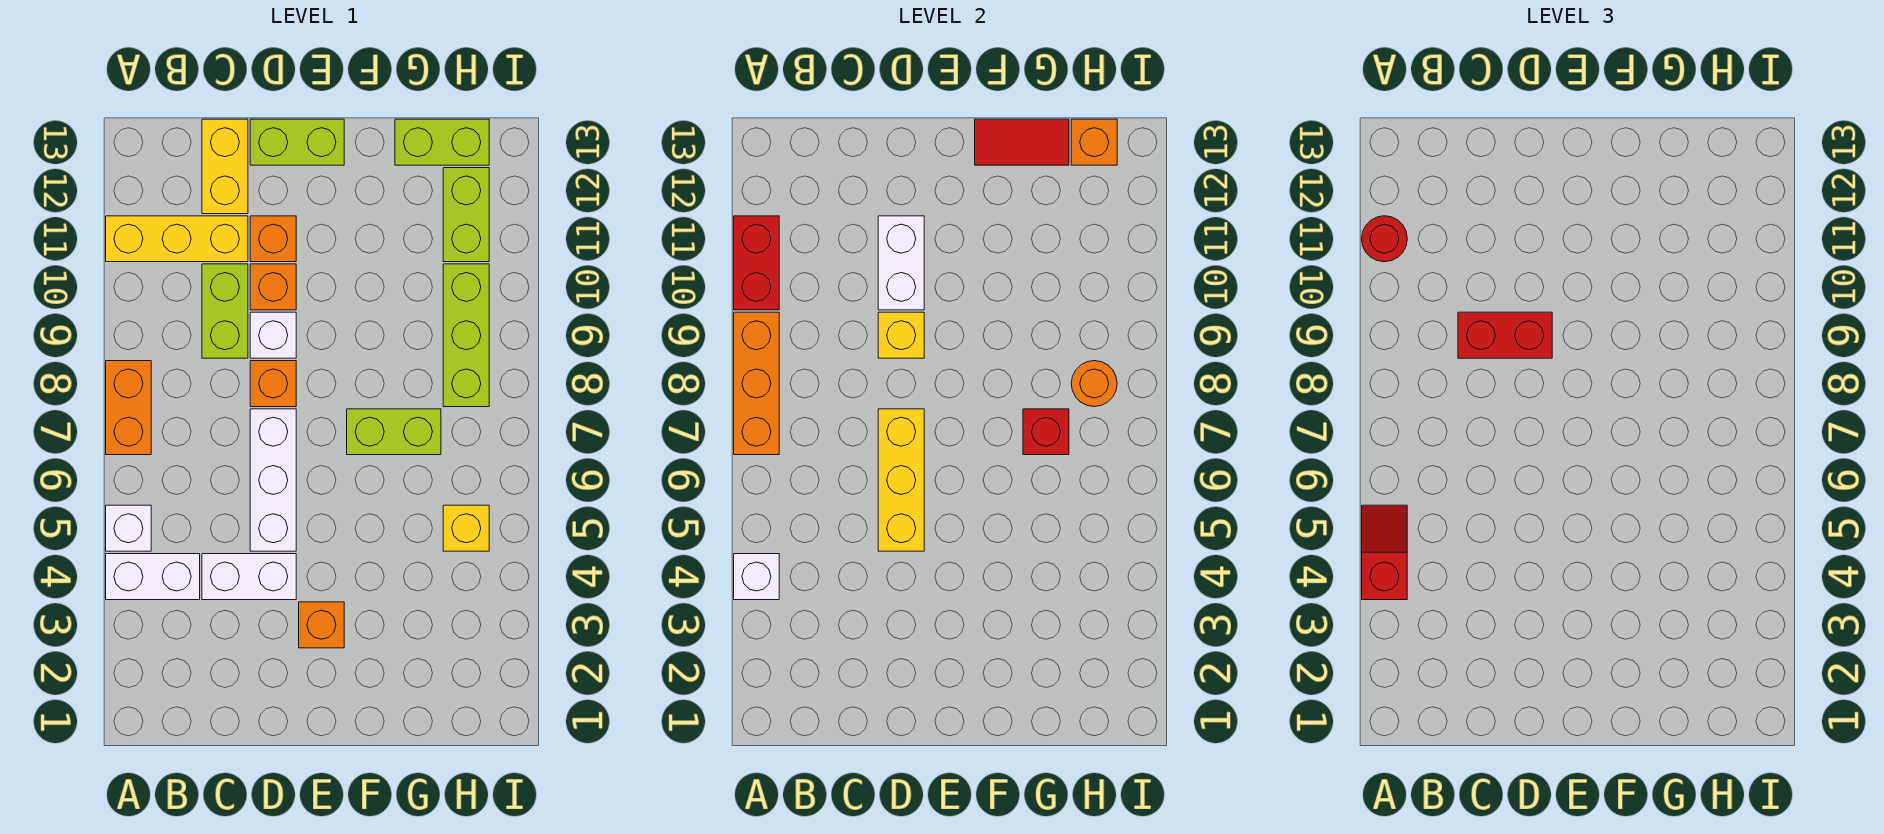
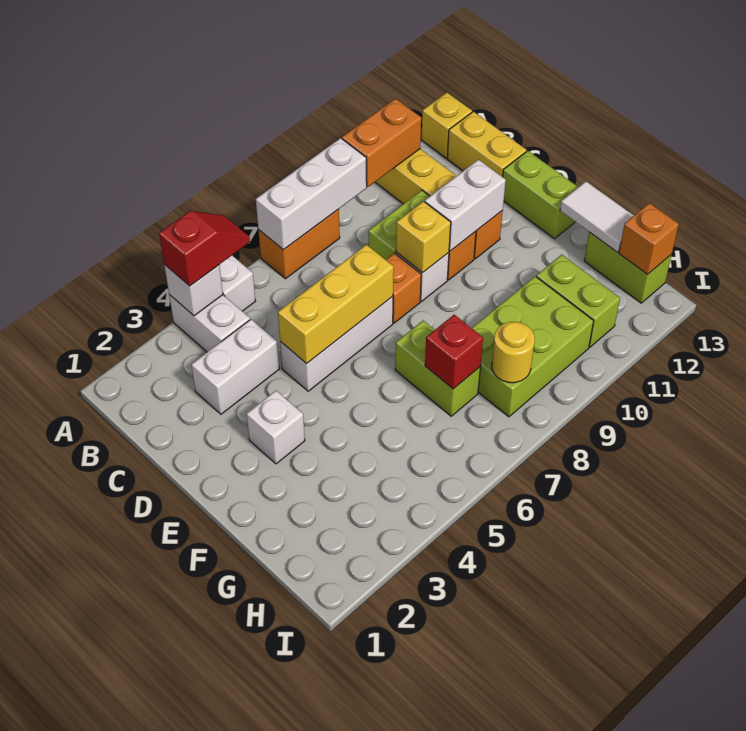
orange brick A7:A9 level 2 -> white brick A7:A9 level 2
red brick A10:A11 level 2 -> orange brick A10:A11 level 2
red round brick A11 level 3 -> none
white brick C4:D4 level 1 -> white brick C3:C4 level 1
red brick C9:D9 level 3 -> none
yellow brick C12:C13 level 1 -> yellow brick B13:C13 level 1
orange brick E3 level 1 -> white brick E3 level 1
red tile F13:G13 level 2 -> white tile F13:G13 level 2
yellow brick H5 level 1 -> yellow brick A13 level 1
lime brick H8:H10 level 1 -> lime brick G8:H10 level 1
orange round brick H8 level 2 -> yellow round brick H8 level 2
lime brick H11:H12 level 1 -> lime brick G11:H11 level 1

